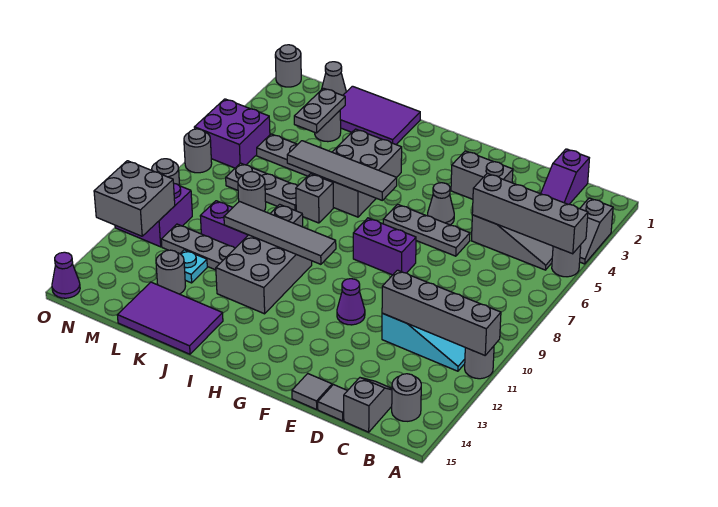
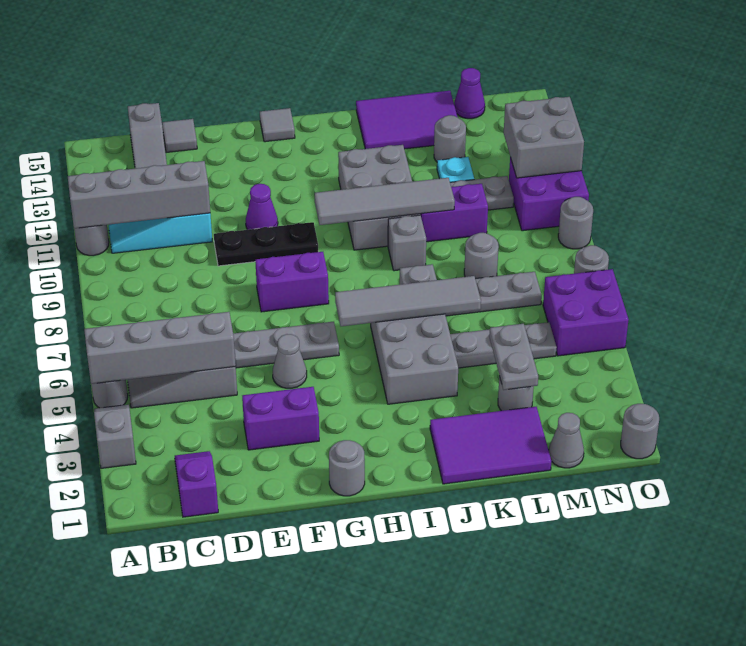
grey round brick B14 level 1 -> grey round brick G1 level 1
grey brick E3:F3 level 1 -> purple brick E3:F3 level 1
none -> black plate E10:G10 level 1
grey tile E15 level 1 -> grey tile G15 level 1
purple cone O15 level 1 -> purple cone M15 level 1

